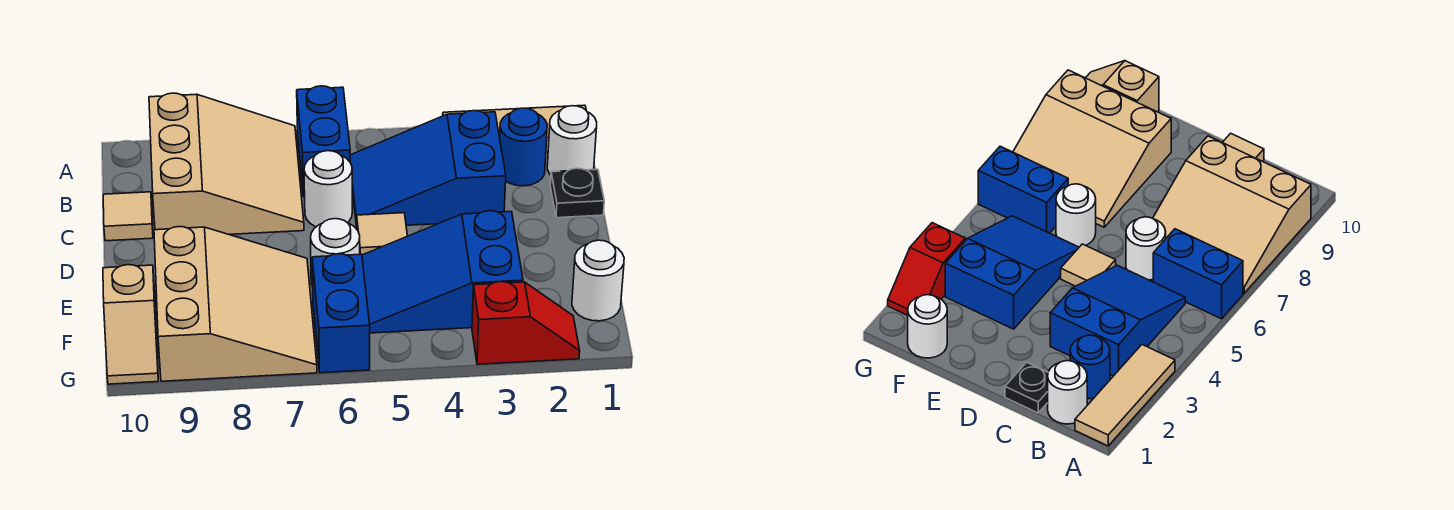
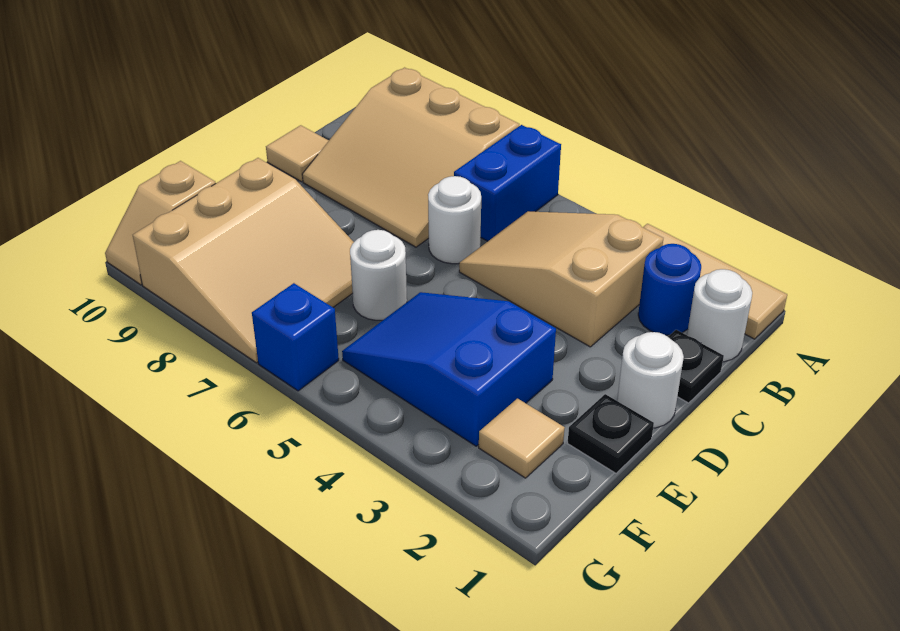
tan slope A7:C9 level 1 top 9 -> tan slope A7:C9 level 1 top A
blue slope B3:C5 level 1 top 3 -> tan slope B3:C5 level 1 top 3
tan tile D5 level 1 -> tan tile F2 level 1
none -> black plate E1 level 1
white round brick F1 level 1 -> white round brick D1 level 1
blue brick F6:G6 level 1 -> blue brick G6 level 1
red slope G2:G3 level 1 top 3 -> none

